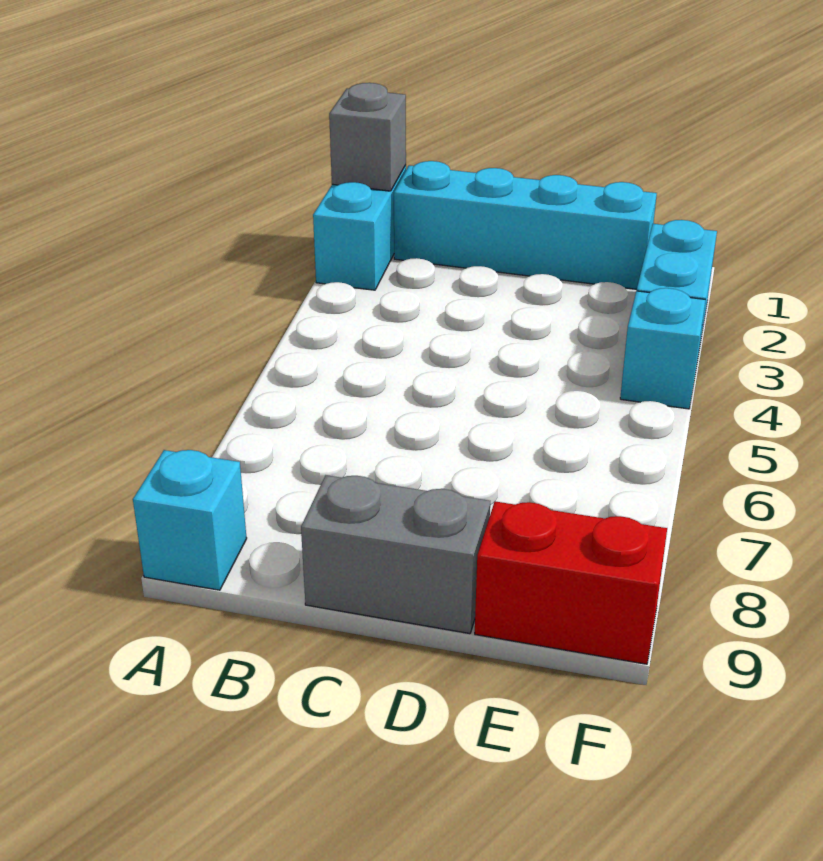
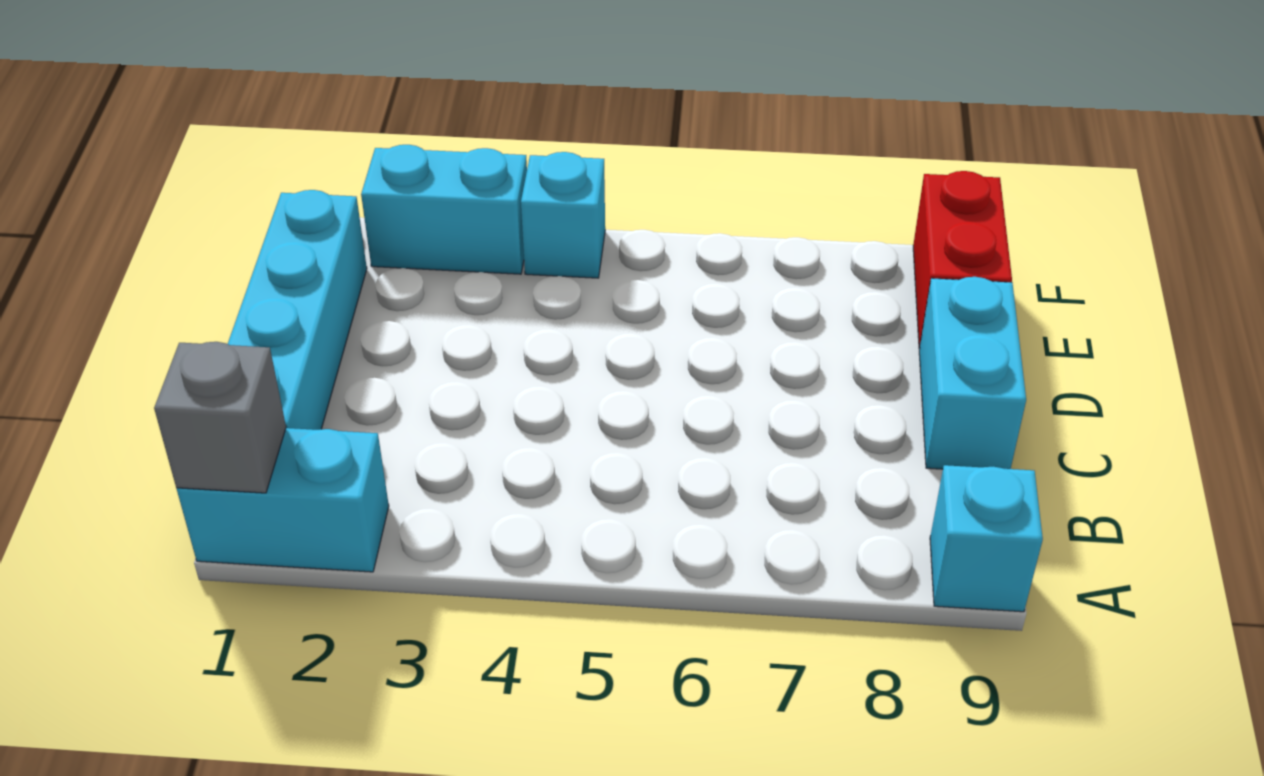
grey brick C9:D9 level 1 -> cyan brick C9:D9 level 1

